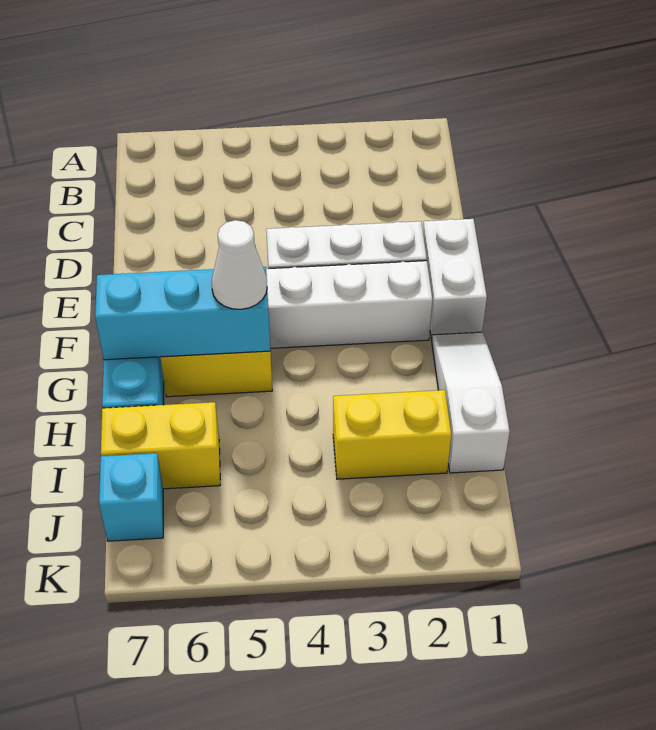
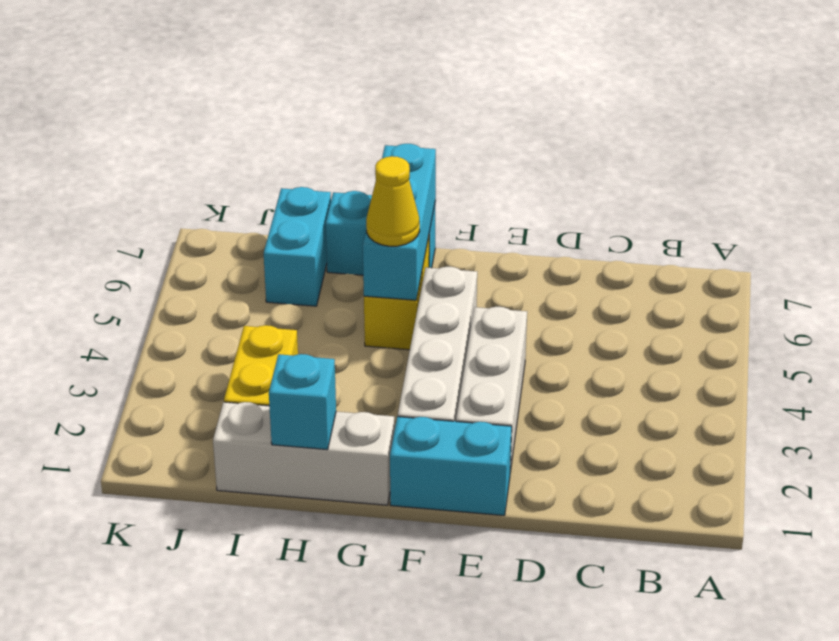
white brick E1:F1 level 1 -> cyan brick E1:F1 level 1
white slope G1:I1 level 1 top I -> white brick G1:I1 level 1
white cone G5 level 3 -> yellow cone G5 level 3
yellow brick I6:I7 level 1 -> cyan brick I6:I7 level 1
cyan brick J7 level 1 -> cyan brick H1 level 2

